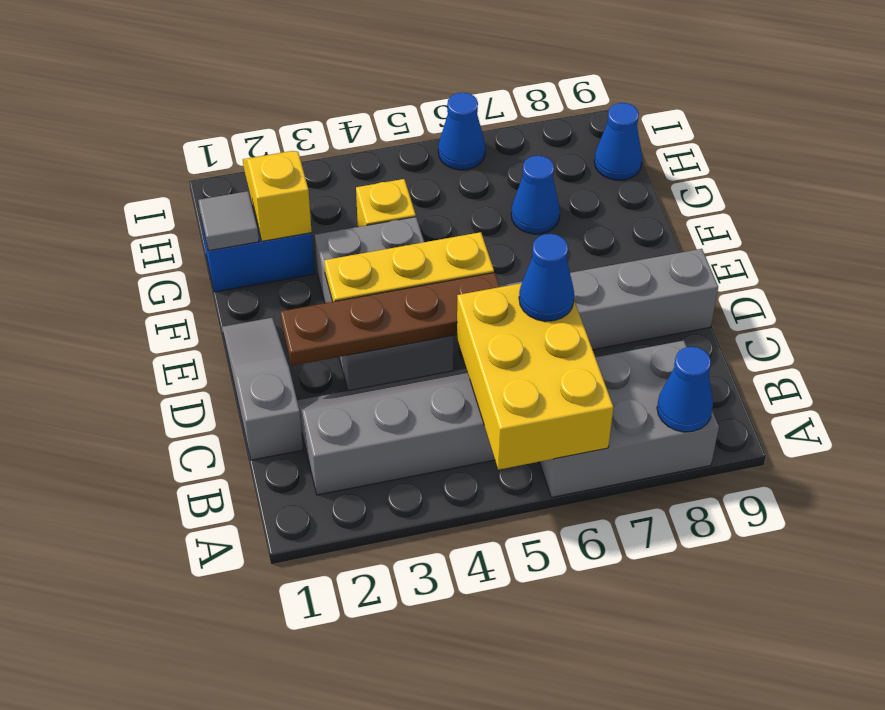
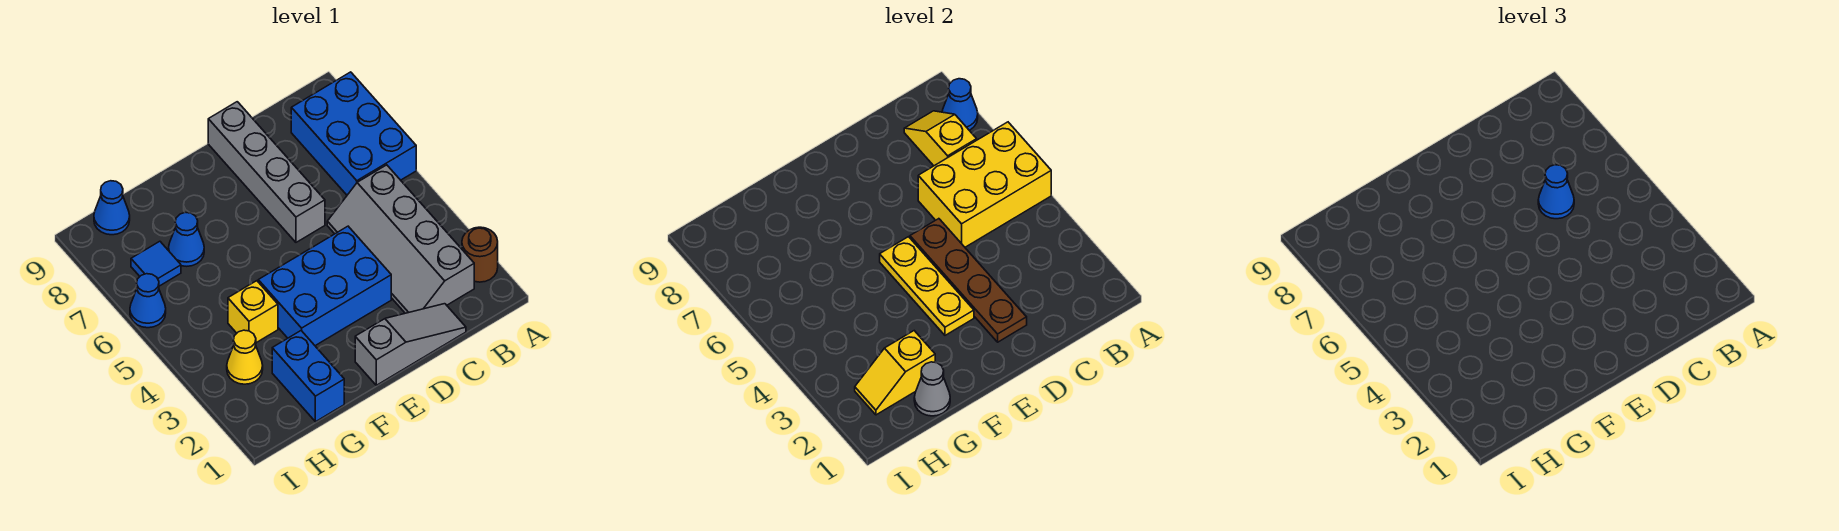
none -> brown round brick A2 level 1
grey brick A6:B8 level 1 -> blue brick A6:B8 level 1
none -> yellow slope B7:B8 level 2 top 7
grey slope C1:E1 level 1 top C -> grey slope C1:E1 level 1 top E
grey brick D3:F4 level 1 -> blue brick D3:F4 level 1
grey tile G1 level 2 -> grey cone G1 level 2
none -> yellow cone H3 level 1
none -> blue tile H7 level 1

